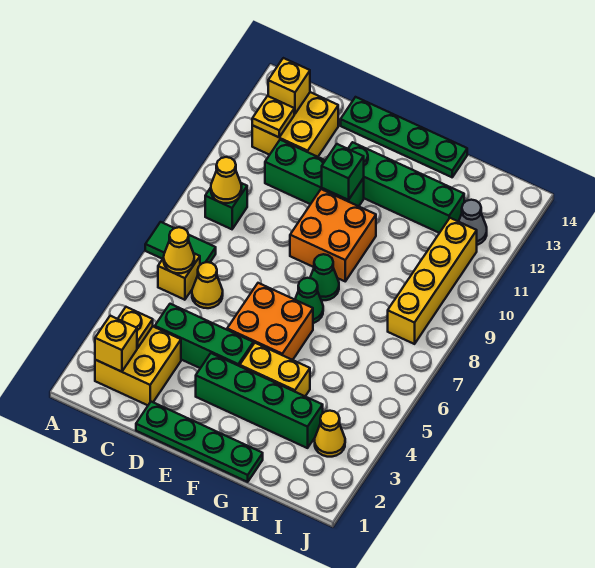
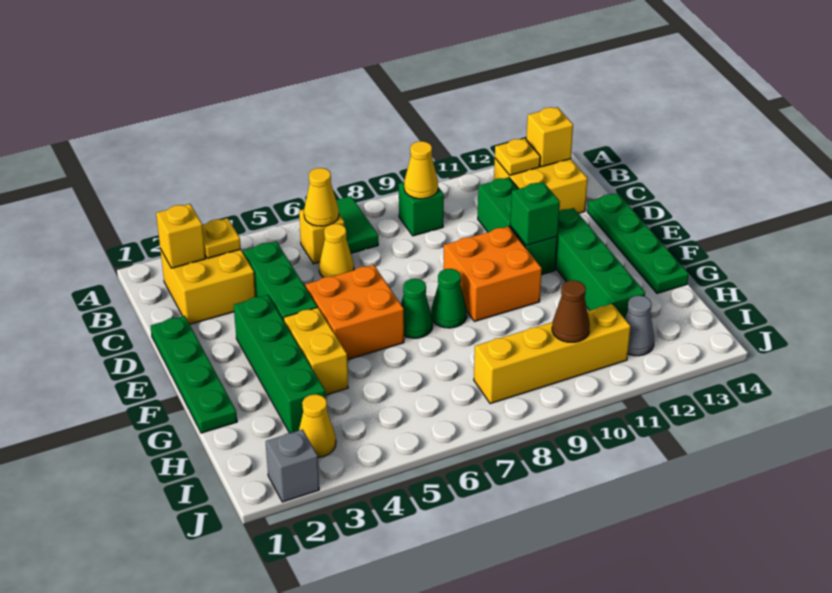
none -> brown cone I10 level 2
none -> grey brick J2 level 1

